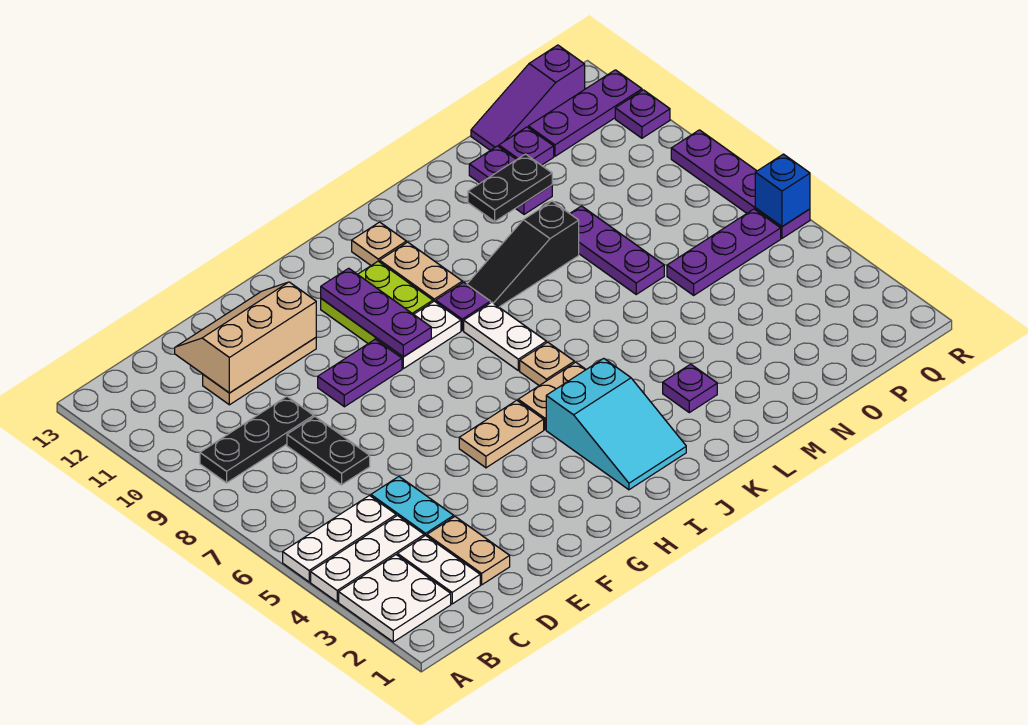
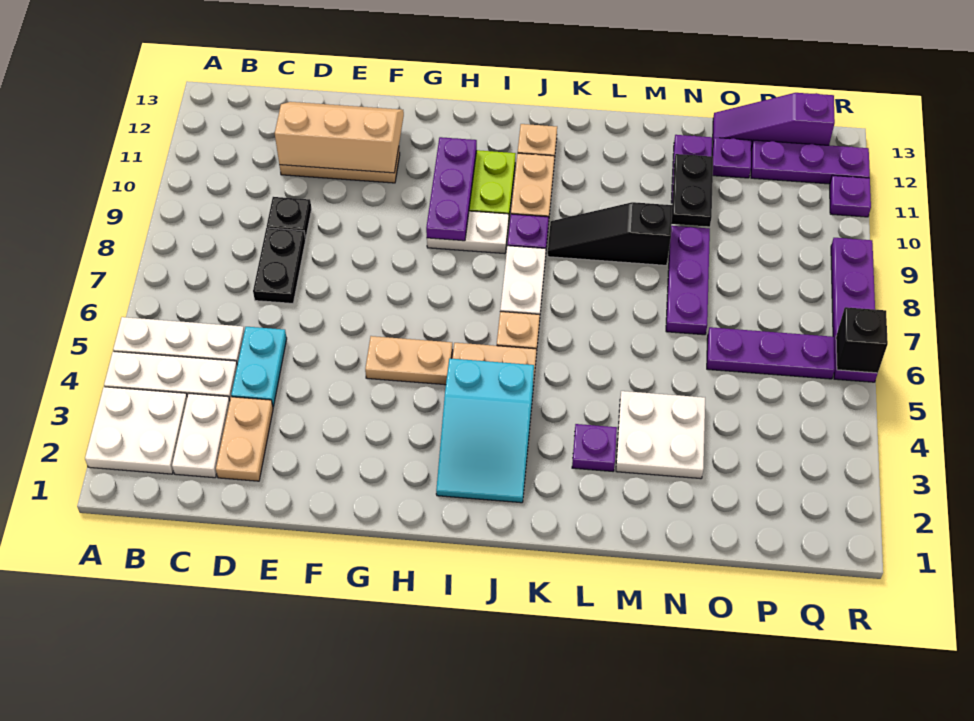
black plate B9:D9 level 1 -> black plate D9 level 1
purple plate F9:G9 level 1 -> none
none -> white plate M3:N4 level 1
black plate M11:N11 level 2 -> black plate N10:N11 level 2
blue brick R6 level 2 -> black brick R6 level 2

